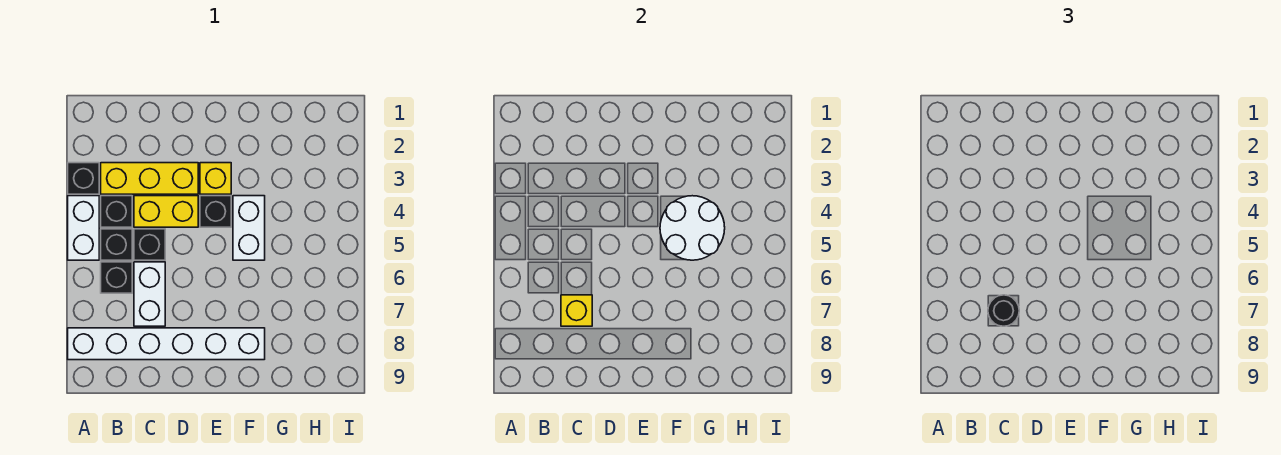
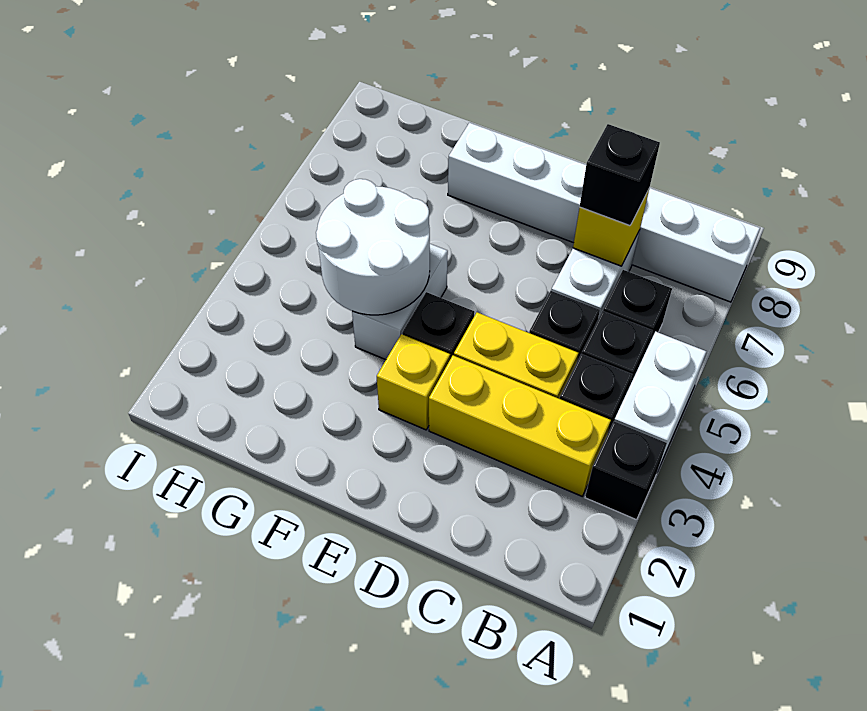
black round brick C7 level 3 -> black brick C7 level 3

